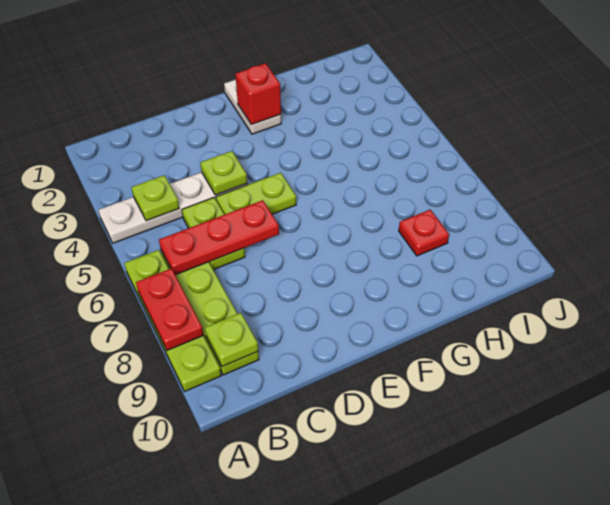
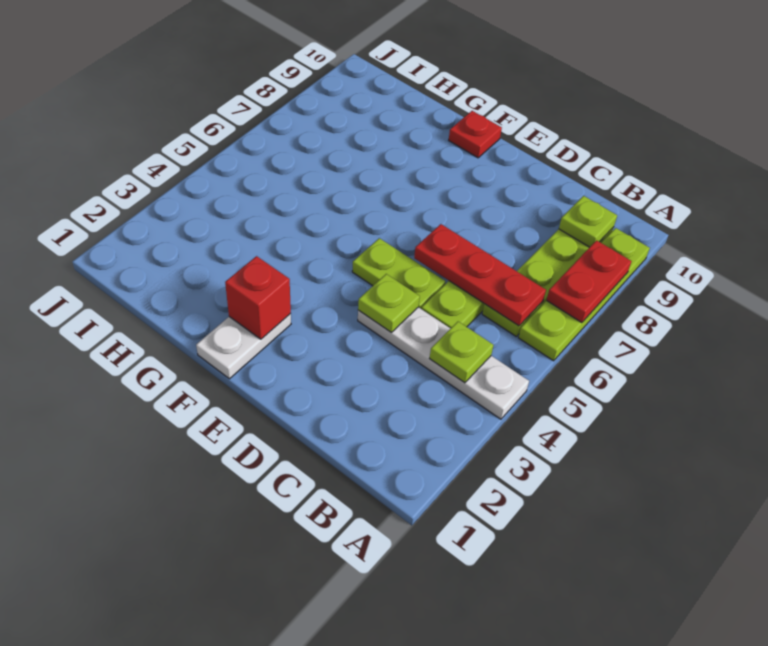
red plate H8 level 1 -> red plate F10 level 1

